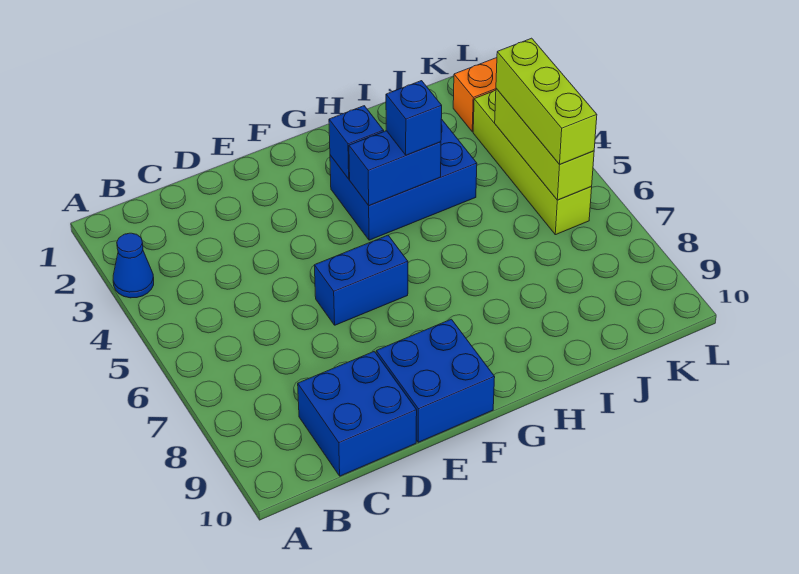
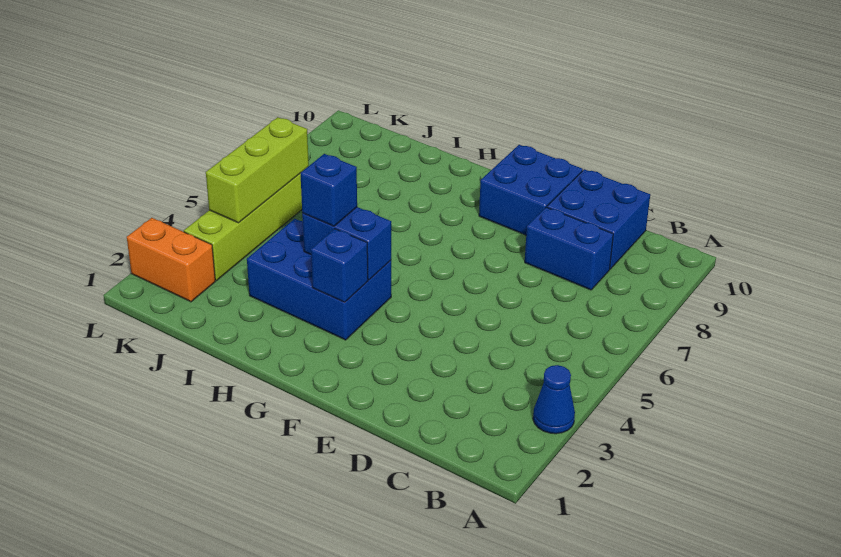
blue brick E6:F6 level 1 -> blue brick C8:D8 level 1
lime brick K4:K6 level 3 -> none

